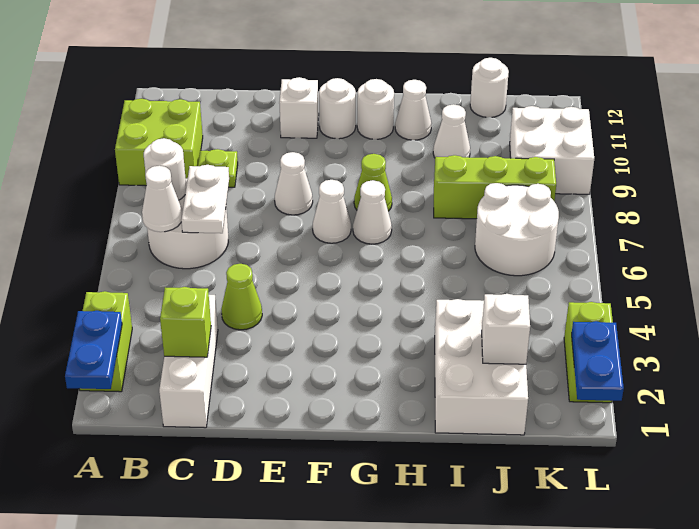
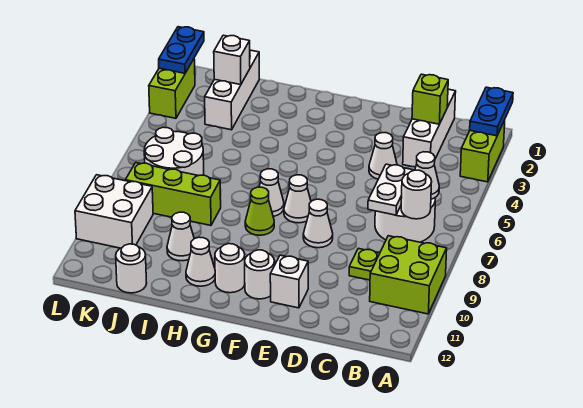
lime cone D4 level 1 -> white cone D4 level 1
white brick I1:J3 level 1 -> white brick J1:J3 level 1

